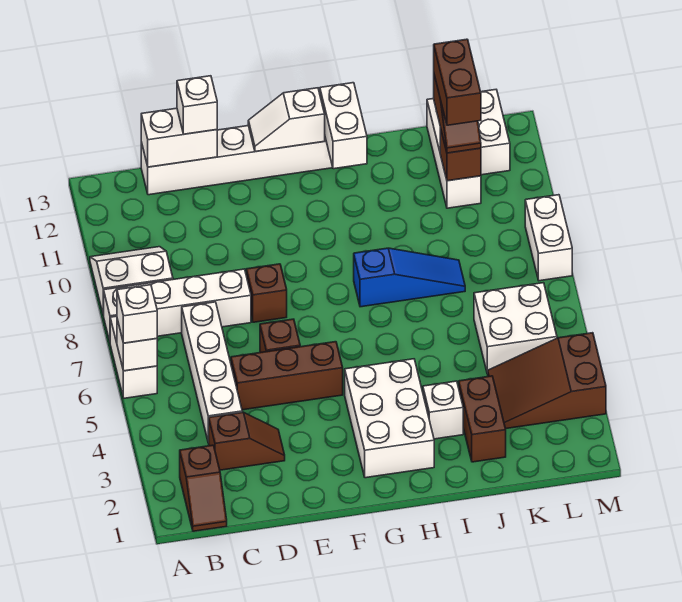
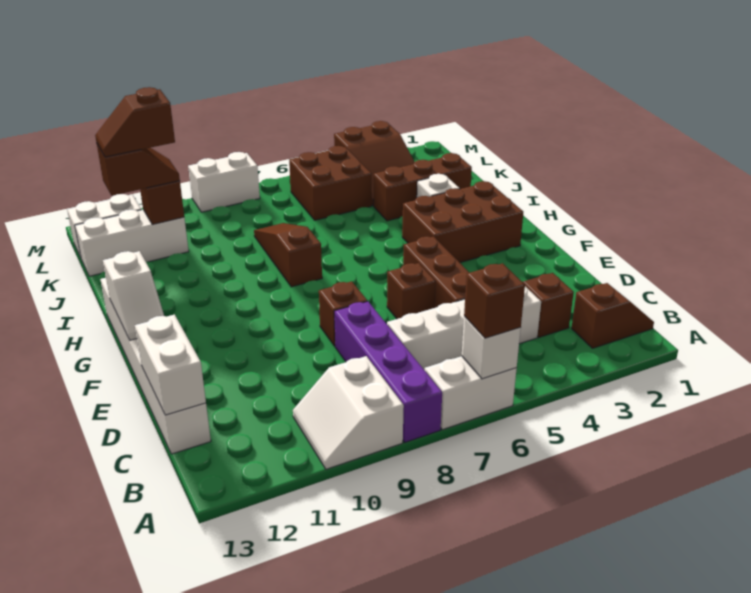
white brick A6 level 3 -> brown brick A6 level 3
white brick A8:D8 level 1 -> purple brick A8:D8 level 1
white brick D13 level 3 -> none
white brick G2:H4 level 1 -> brown brick G2:H4 level 1
blue slope H8:J8 level 1 top H -> brown slope H8:J8 level 1 top H
white brick H12:H13 level 2 -> none
brown brick J2:J3 level 1 -> brown brick J2:J4 level 1
white brick K5:L6 level 1 -> brown brick K5:L6 level 1
brown brick K11:K12 level 4 -> brown slope K11:K12 level 4 top 11

